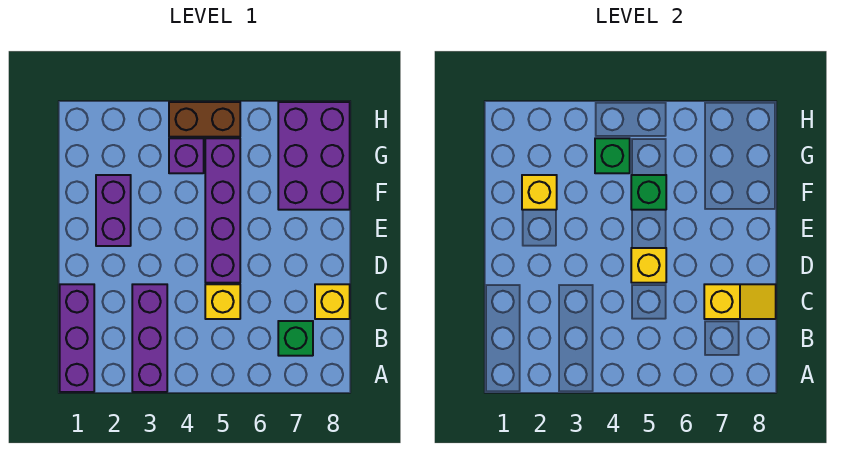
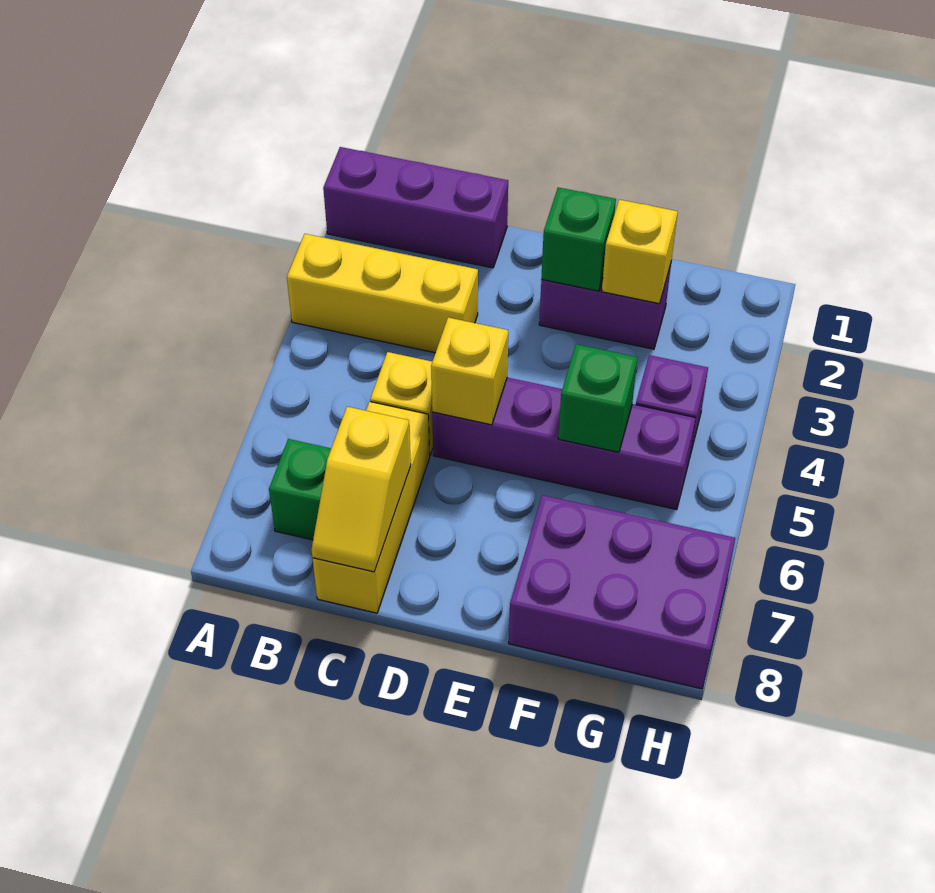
purple brick A3:C3 level 1 -> yellow brick A3:C3 level 1
yellow brick C8 level 1 -> yellow brick C6:C8 level 1
green brick G4 level 2 -> green brick E2 level 2
brown brick H4:H5 level 1 -> none

